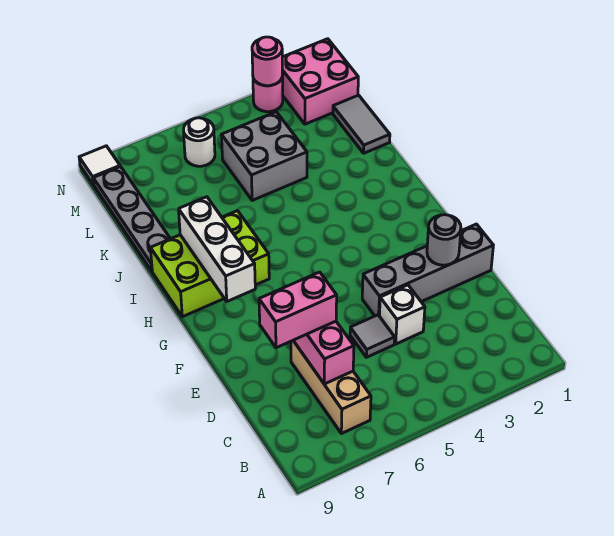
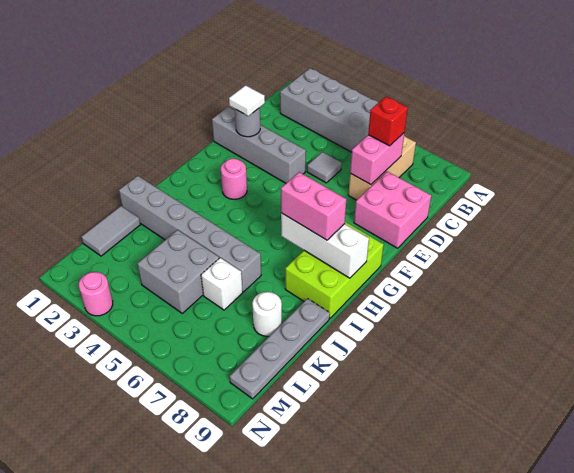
none -> grey brick A2:B5 level 1
none -> red brick C7 level 3
white brick D4 level 1 -> white brick K6 level 1
pink brick D7:D8 level 3 -> pink brick H7:H8 level 3
white brick G8:I8 level 2 -> white brick H7:H9 level 2
lime brick H7:I9 level 1 -> lime brick G8:I9 level 1
none -> grey brick J1:J6 level 1
pink brick M1:N2 level 1 -> pink brick D8:E9 level 1
white round brick M6 level 1 -> white round brick K8 level 1
pink round brick N3 level 2 -> pink round brick G3 level 1
white tile N9 level 1 -> white tile E2 level 3

